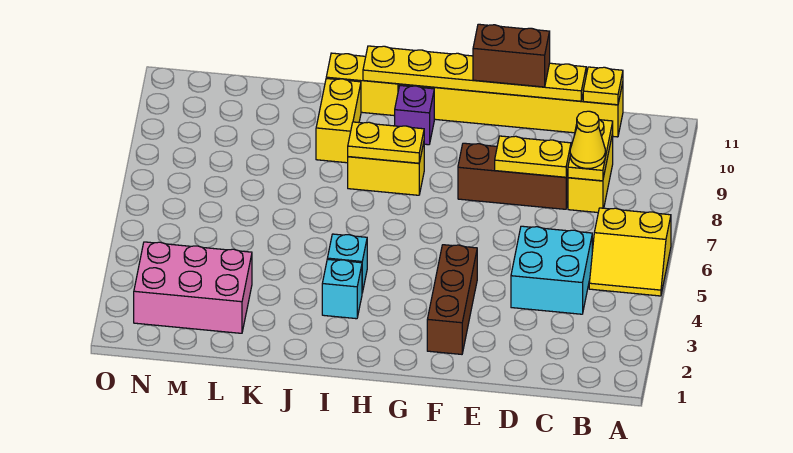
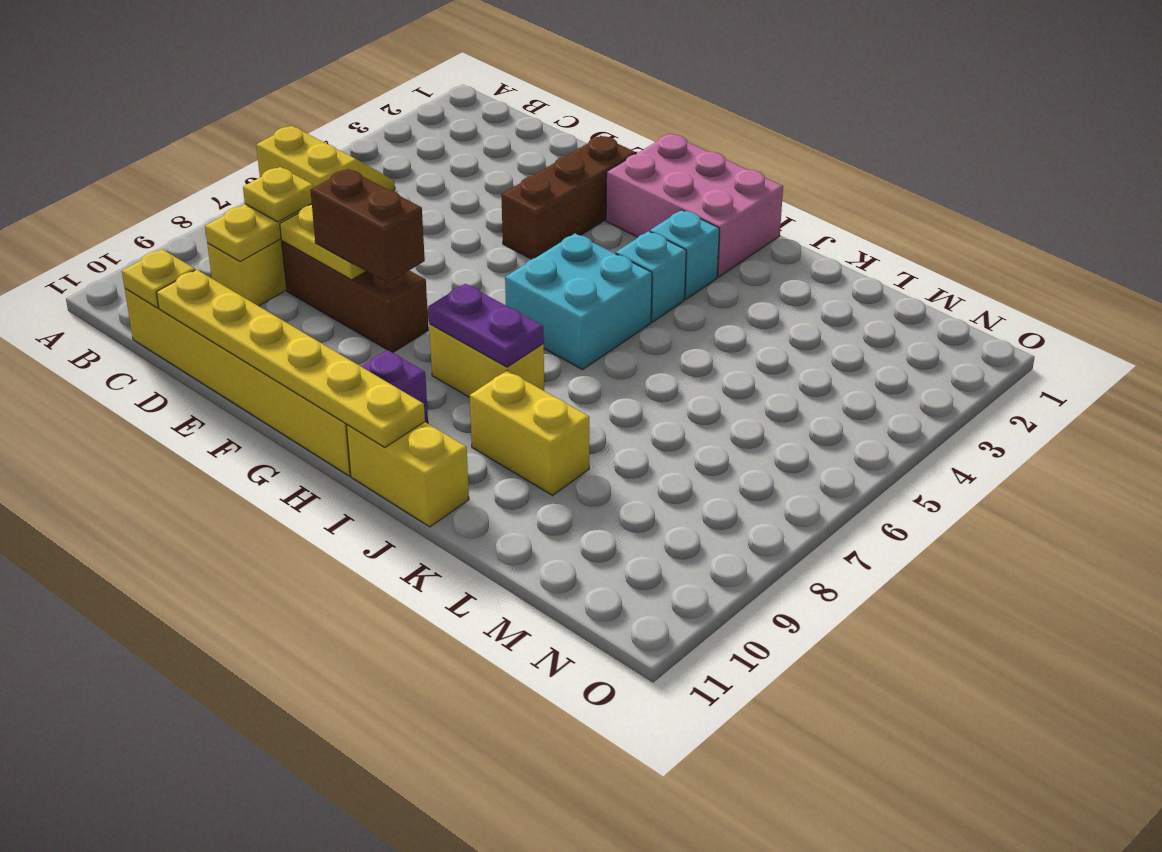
cyan brick C4:D5 level 1 -> cyan brick H5:I6 level 1
yellow cone C8 level 3 -> yellow plate C8 level 3
brown brick E11:F11 level 3 -> brown brick E8:F8 level 3
yellow plate H8:I8 level 2 -> purple plate H8:I8 level 2
yellow brick J9:J10 level 1 -> yellow brick J9:K9 level 1
pink brick L2:N3 level 1 -> pink brick G1:I2 level 1

